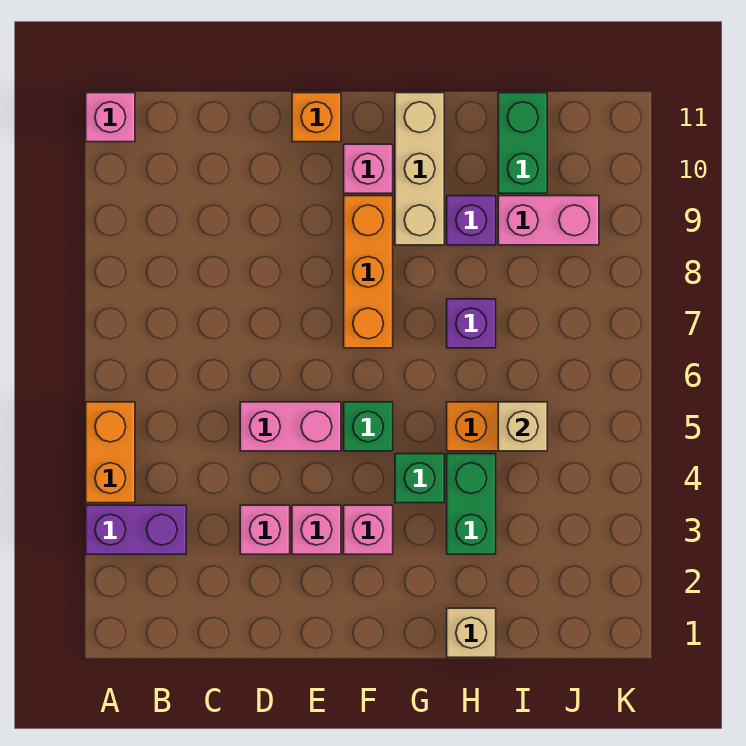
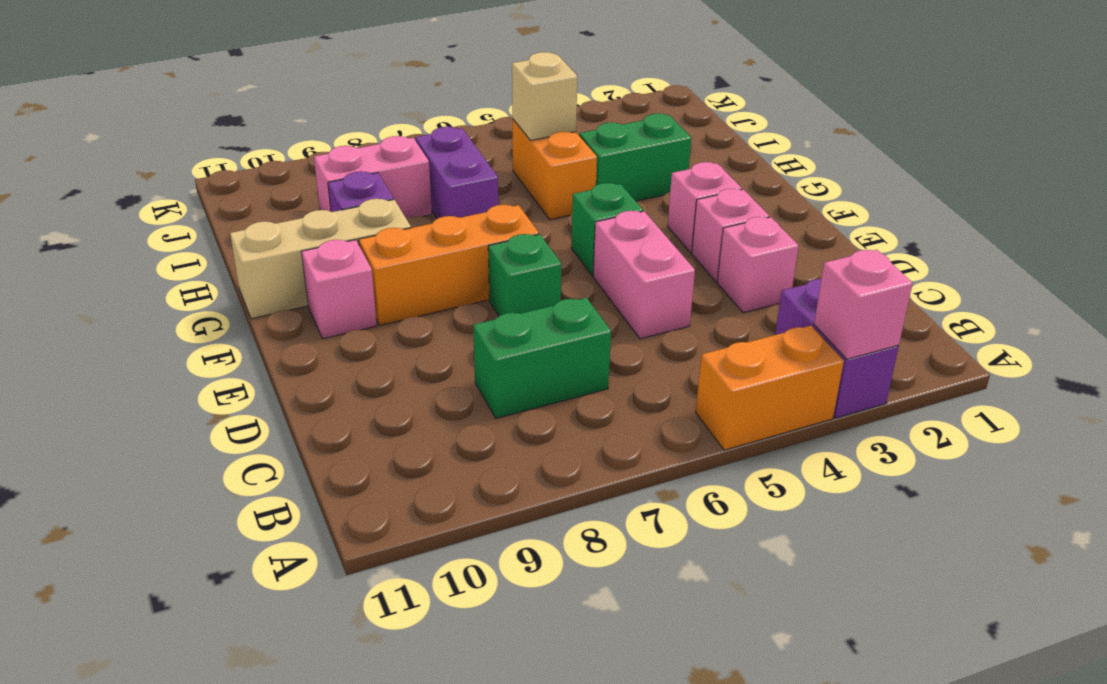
pink brick A11 level 1 -> pink brick A3 level 2
orange brick E11 level 1 -> none
green brick G4 level 1 -> green brick E7 level 1
tan brick H1 level 1 -> none
purple brick H7 level 1 -> purple brick H7:I7 level 1
pink brick I9:J9 level 1 -> pink brick I8:I9 level 1
green brick I10:I11 level 1 -> green brick C7:C8 level 1

